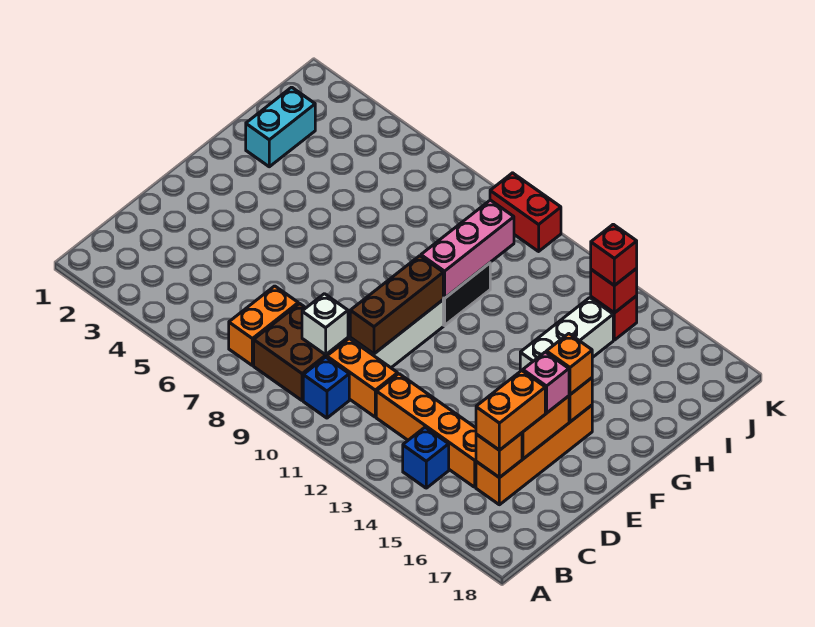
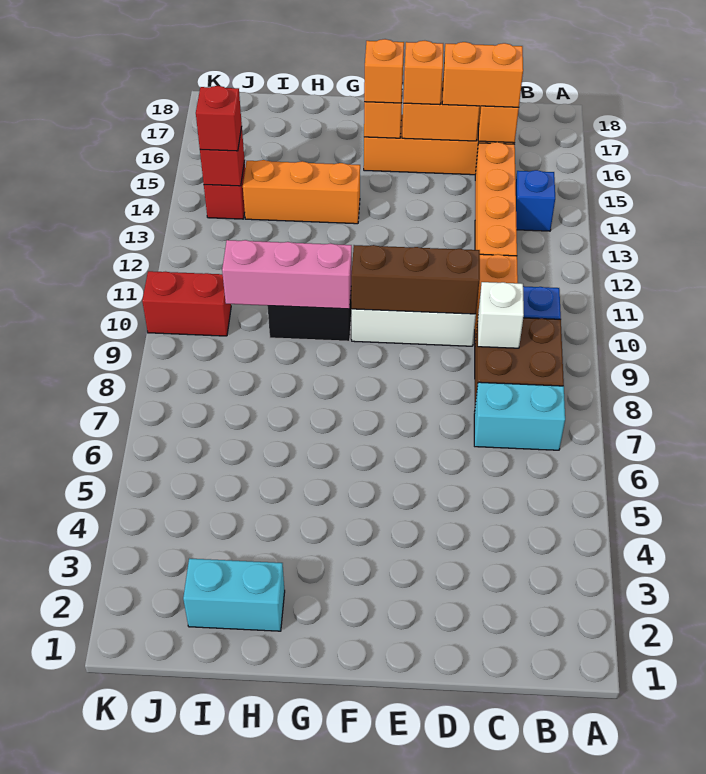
orange brick B7:C7 level 1 -> cyan brick B7:C7 level 1
pink brick E16 level 3 -> orange brick E16 level 3
white brick G14:I14 level 1 -> orange brick G14:I14 level 1
red brick K9:K10 level 1 -> red brick J10:K10 level 1

